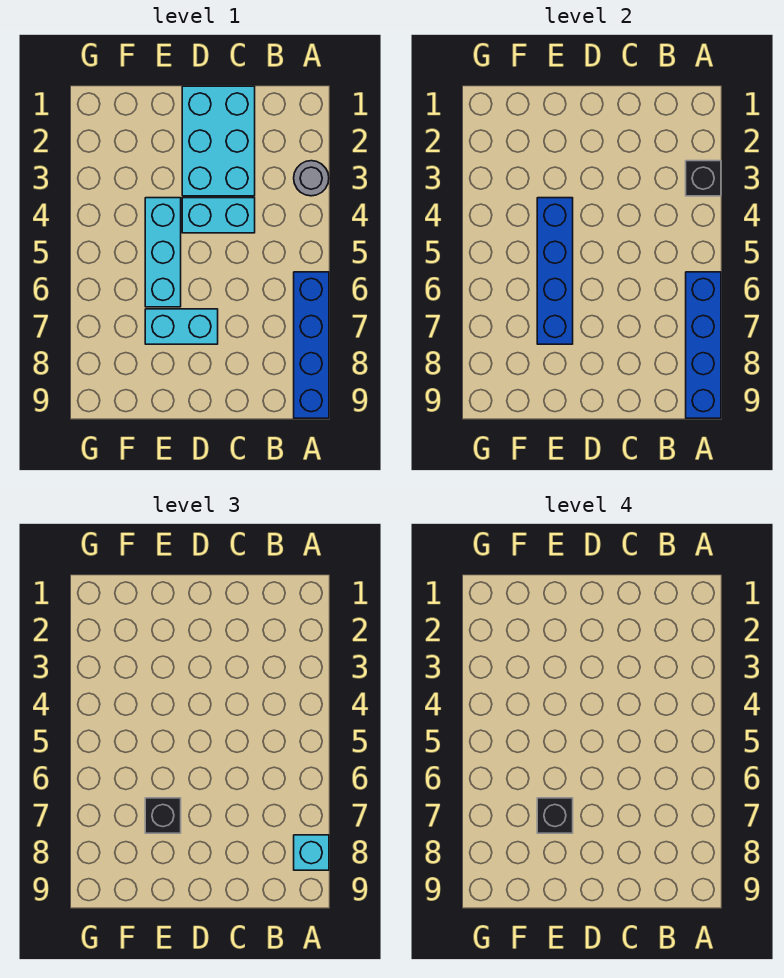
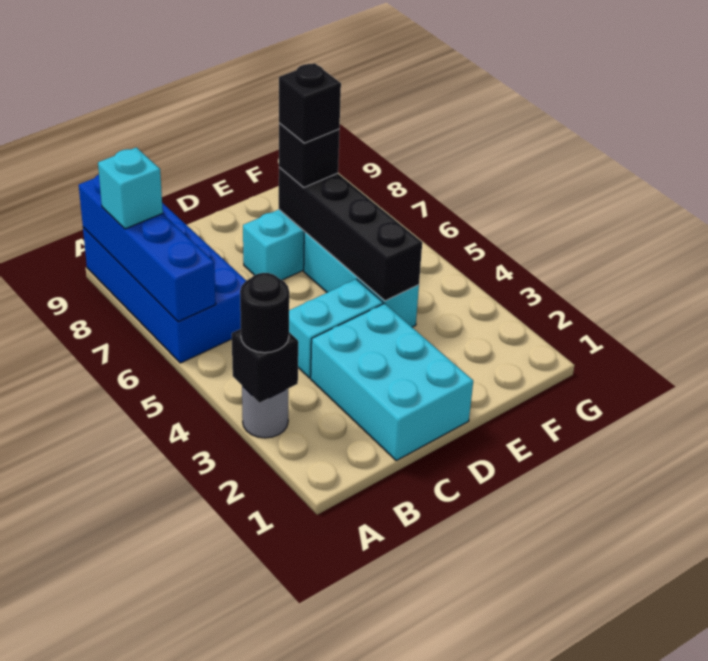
none -> black round brick A3 level 3
blue brick A6:A9 level 1 -> blue brick A6:B9 level 1
blue brick E4:E7 level 2 -> black brick E4:E7 level 2

